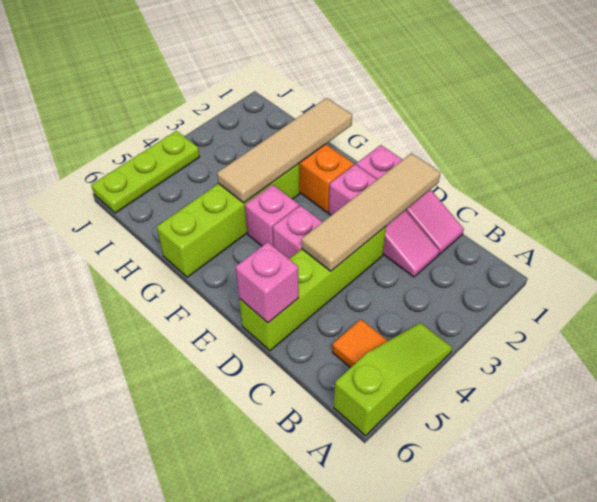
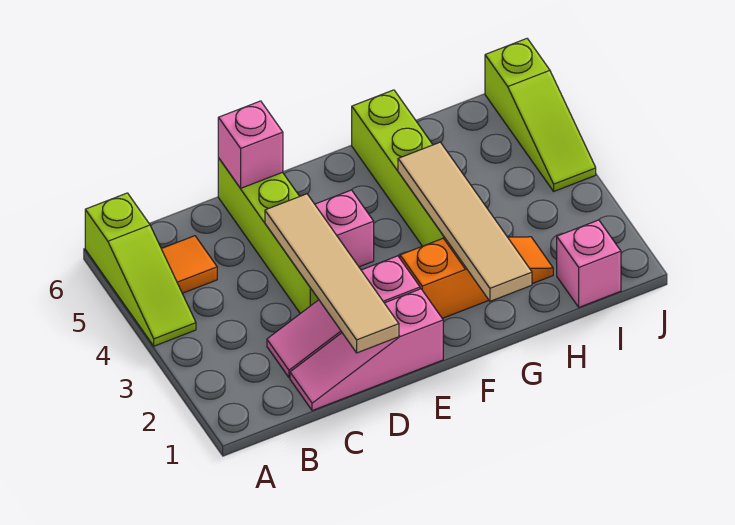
pink brick F4 level 1 -> pink brick I1 level 1
lime plate J4:J6 level 1 -> lime slope J4:J6 level 1 top 6

